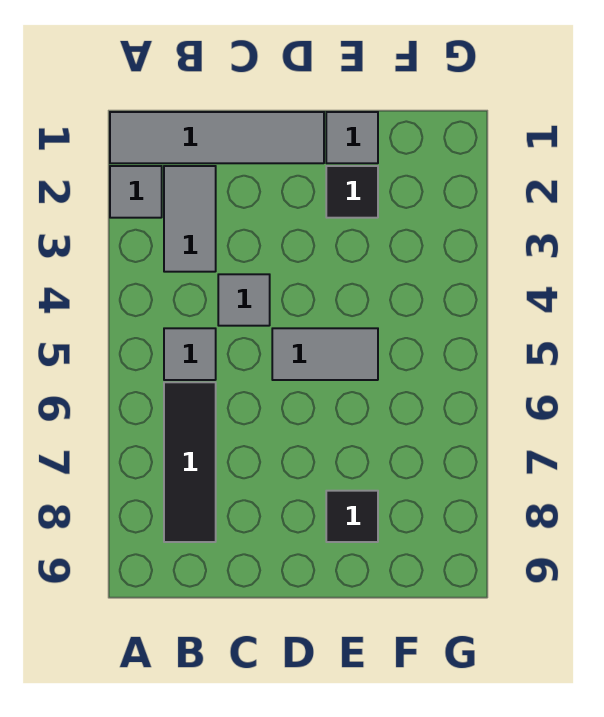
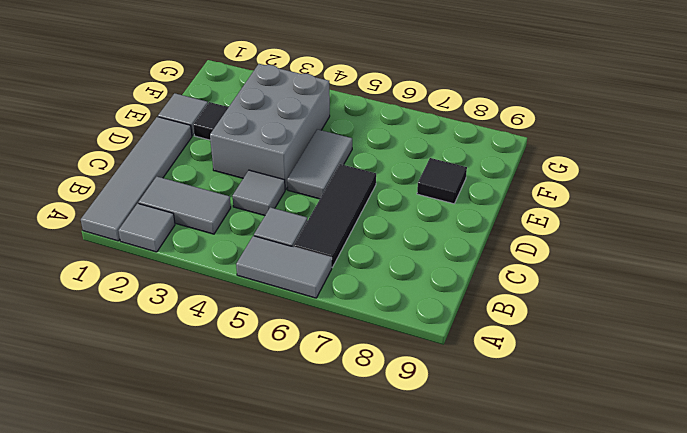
none -> grey tile A5:A6 level 1
black tile B6:B8 level 1 -> black tile B6:D6 level 1
none -> grey brick D3:F4 level 1

